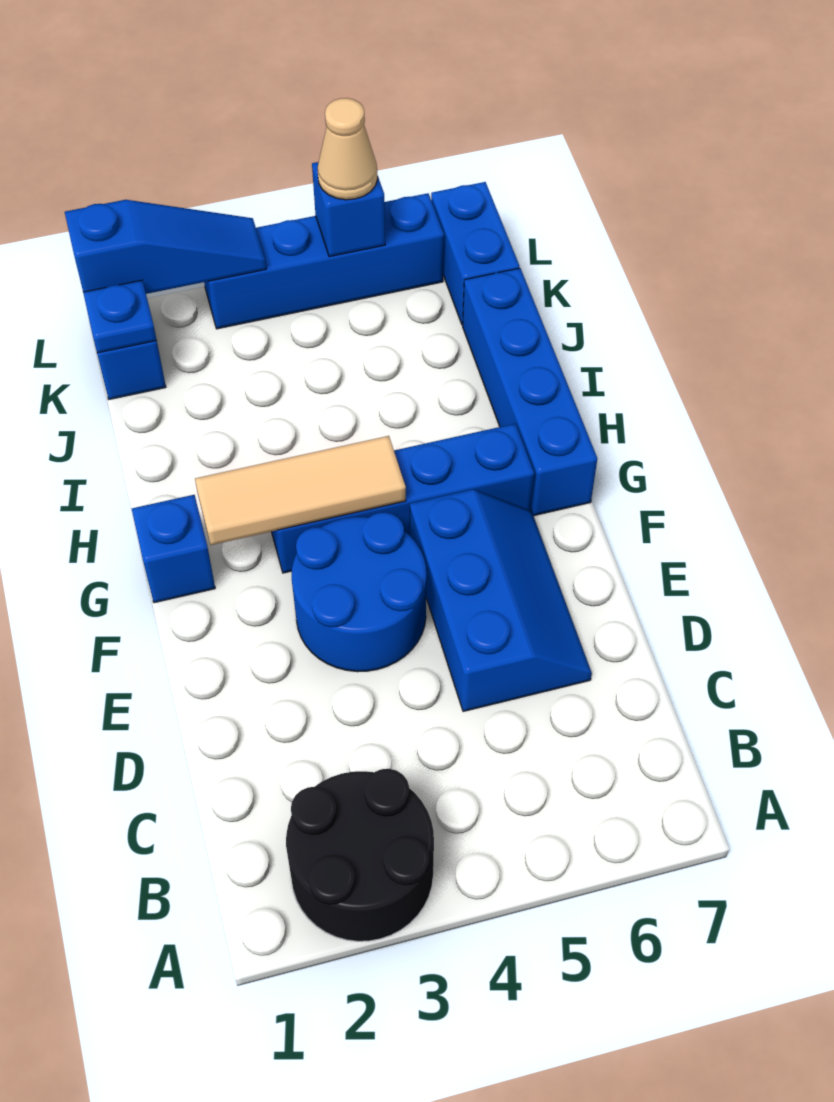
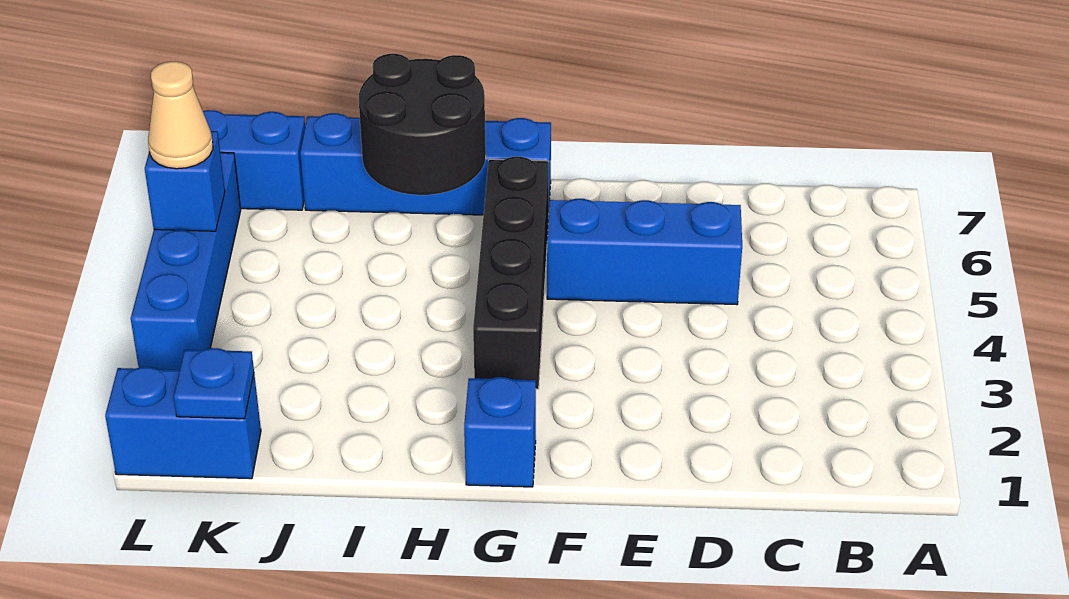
black round brick A2:B3 level 1 -> black round brick H6:I7 level 2
blue round brick E3:F4 level 1 -> none
tan tile G2:G4 level 2 -> none
blue brick G3:G6 level 1 -> black brick G3:G6 level 1
blue slope L1:L3 level 2 top 1 -> none

